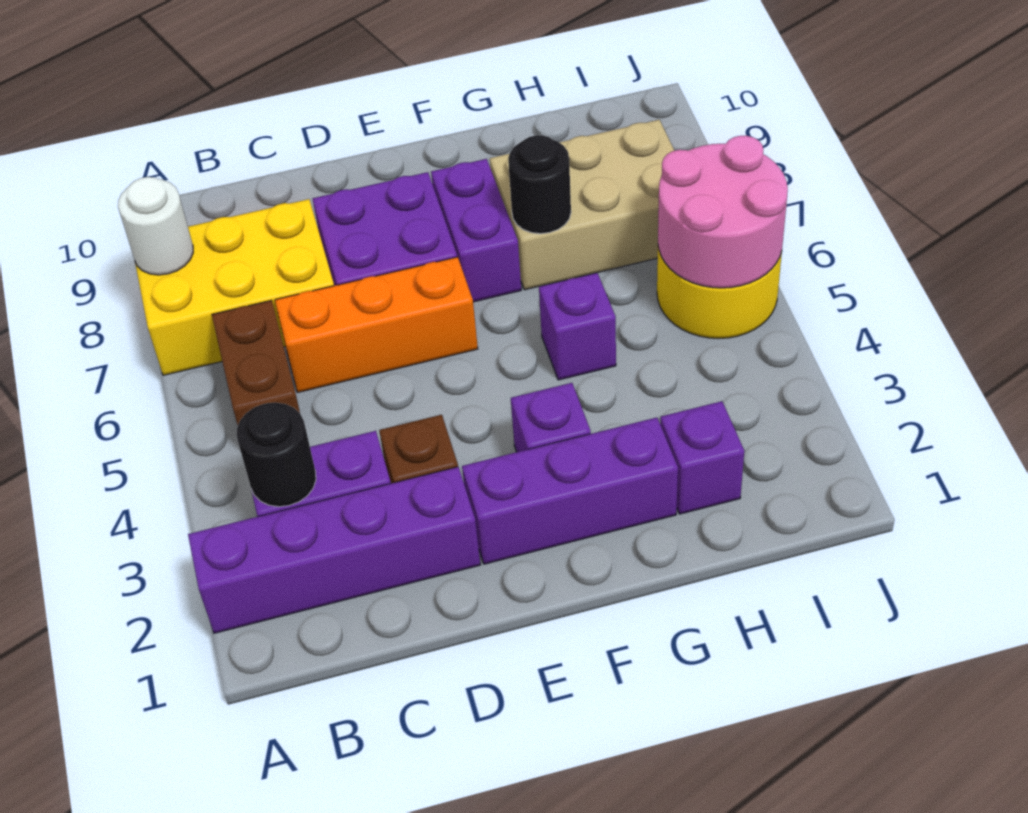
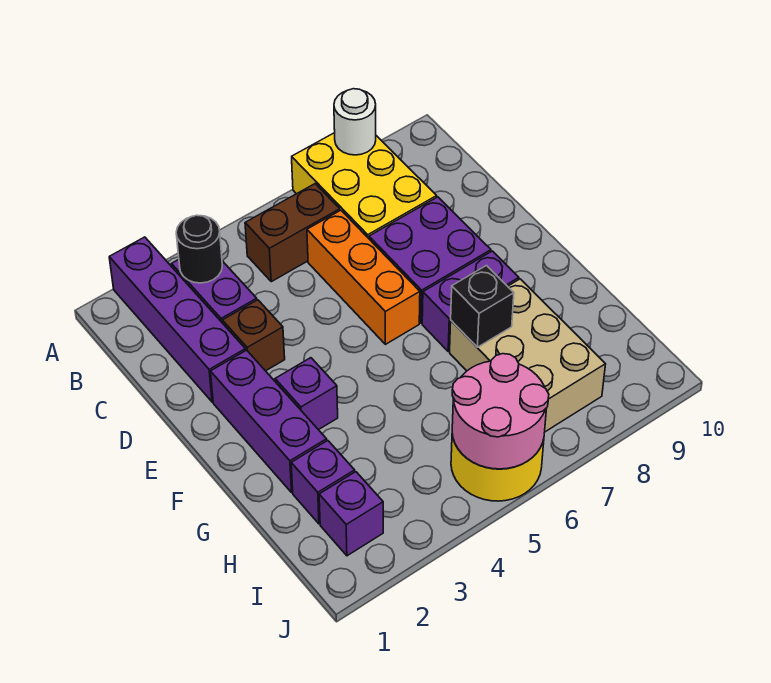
purple brick G5 level 1 -> purple brick I2 level 1
black round brick G7 level 2 -> black brick G7 level 2

